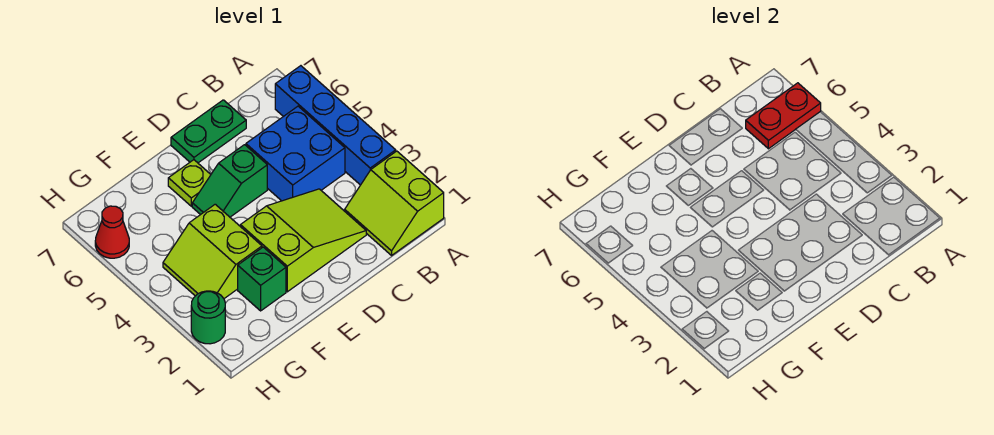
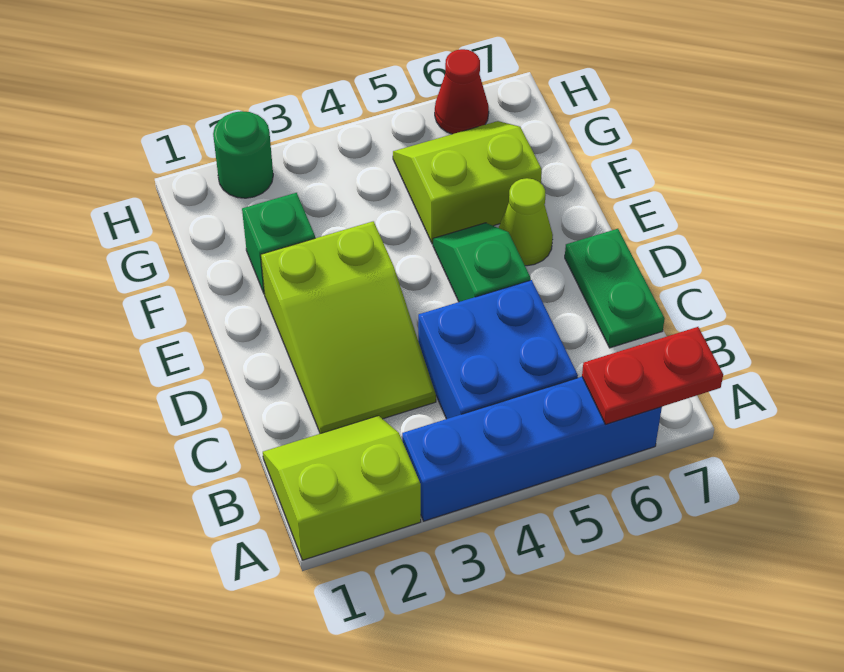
red plate A6:B6 level 2 -> red plate A6:A7 level 2
lime plate E6 level 1 -> lime cone E6 level 1
lime slope F3:G4 level 1 top F -> lime slope F5:G6 level 1 top F

